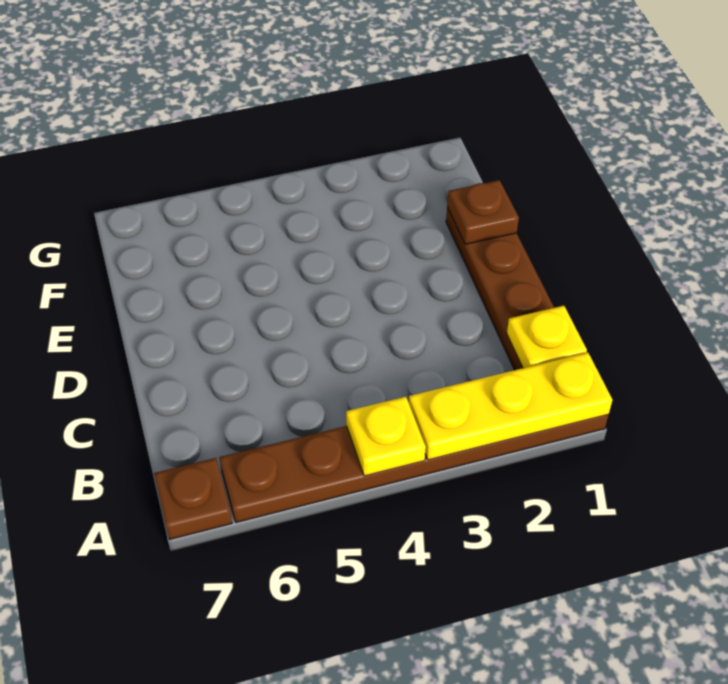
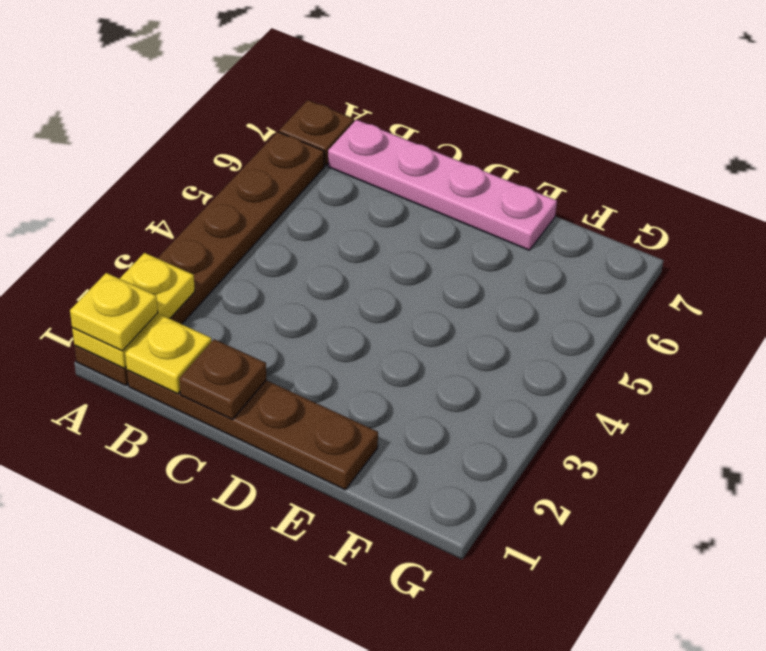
yellow plate A1:A3 level 2 -> yellow plate A1:A2 level 2
yellow plate A4 level 2 -> yellow plate A1 level 3
none -> pink plate B7:E7 level 1
brown plate E1 level 2 -> brown plate C1 level 2

